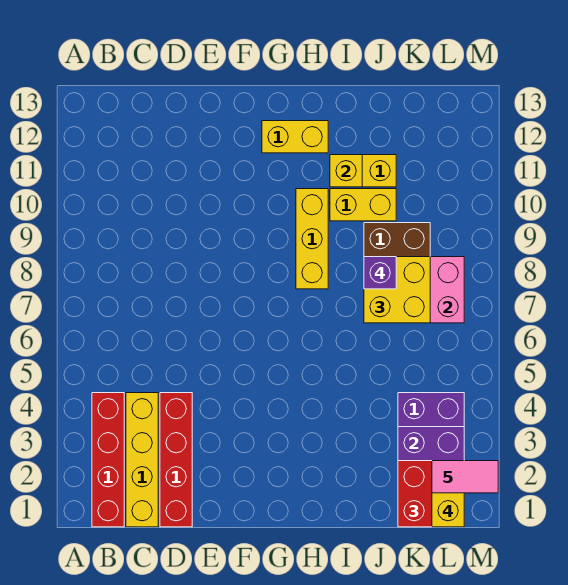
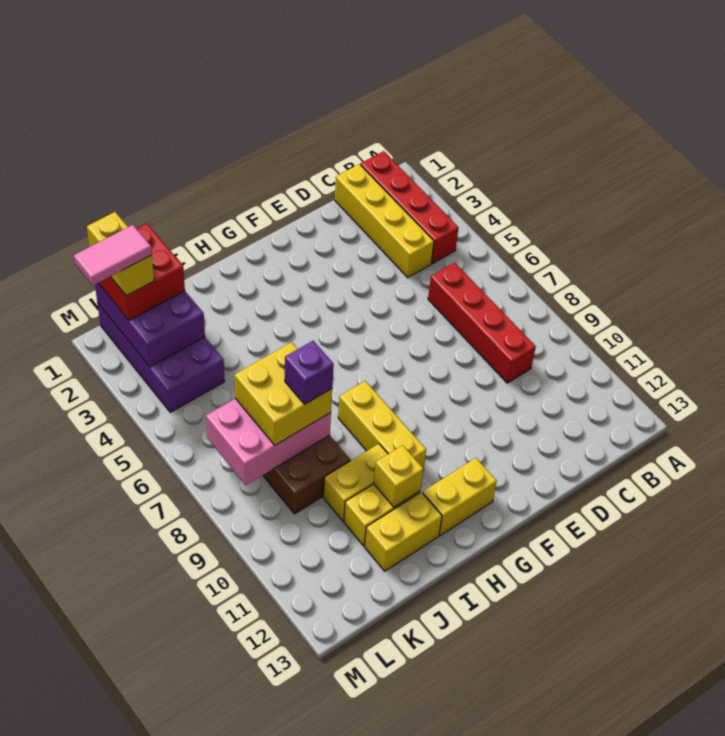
red brick D1:D4 level 1 -> red brick C6:C9 level 1
none -> yellow brick I12:J12 level 1

